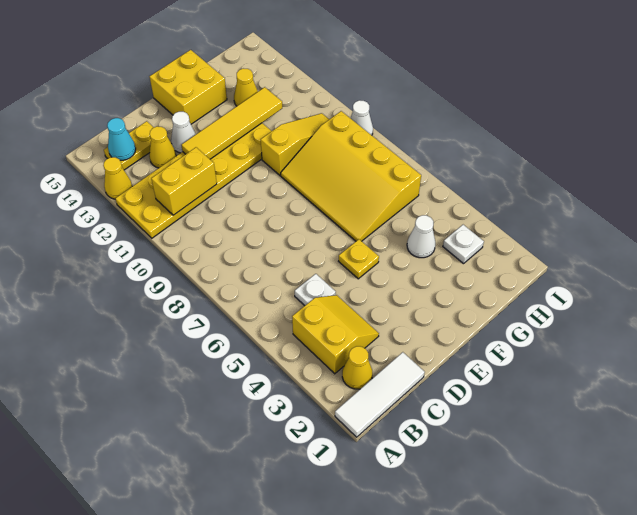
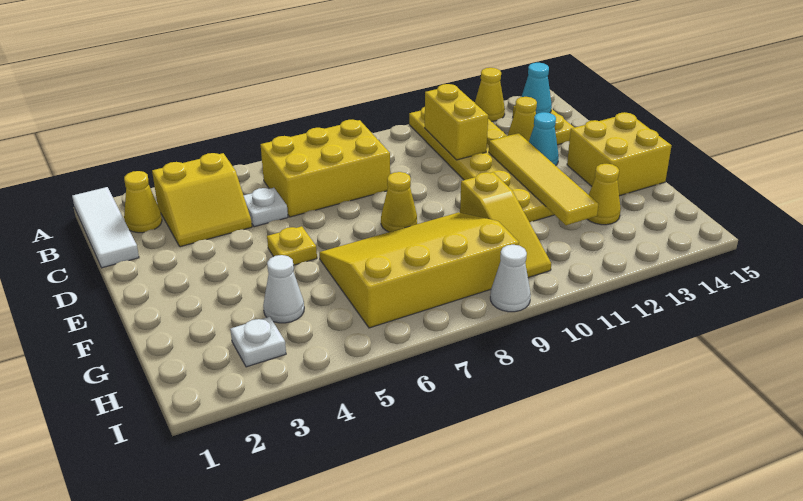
none -> yellow brick B6:C8 level 1
white cone D13 level 1 -> cyan cone D13 level 1
none -> yellow cone E8 level 1

